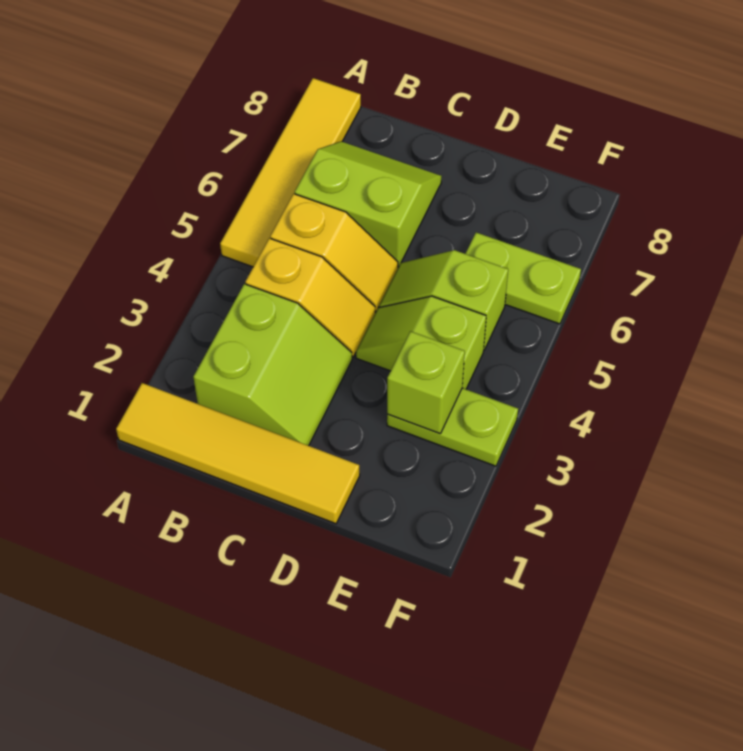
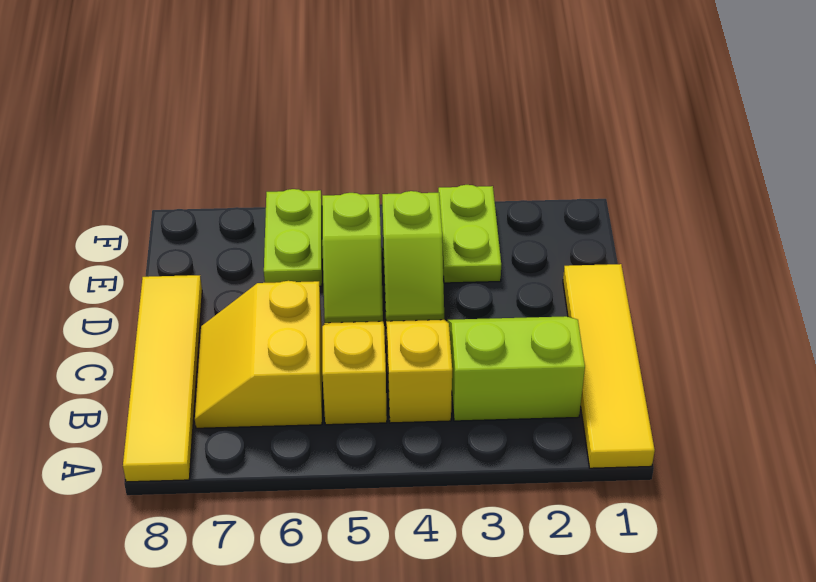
yellow tile A5:A8 level 1 -> yellow tile A8:D8 level 1
lime slope B6:C7 level 1 top 6 -> yellow slope B6:C7 level 1 top 6
lime brick E3 level 2 -> none

